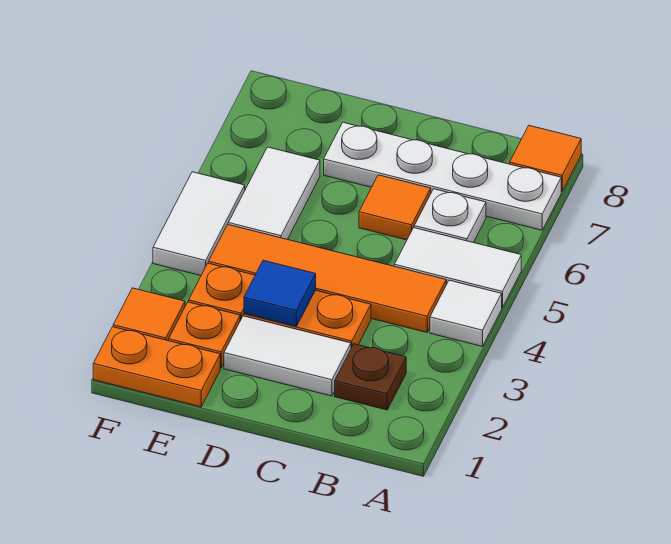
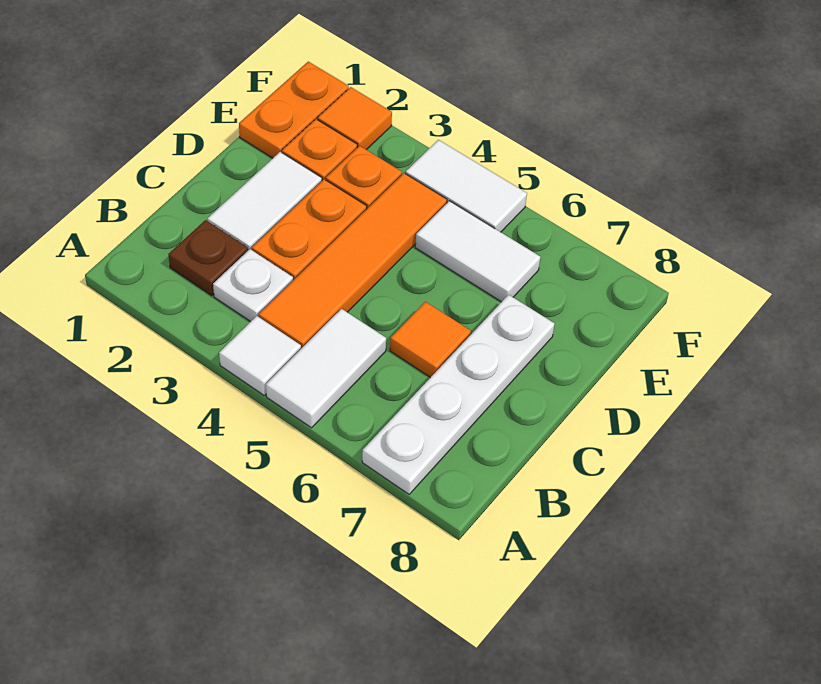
orange tile A8 level 1 -> none
white plate B6 level 1 -> white plate B3 level 1
blue tile D3 level 2 -> none

